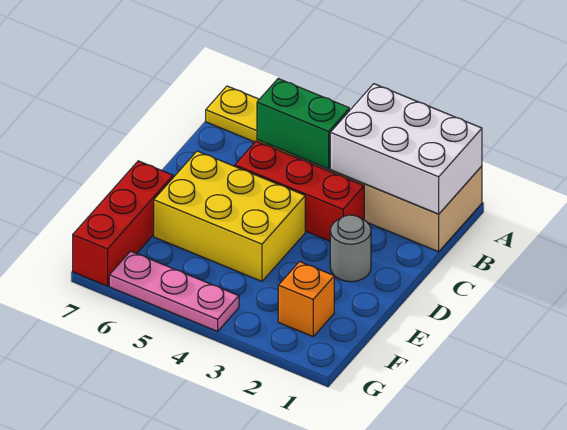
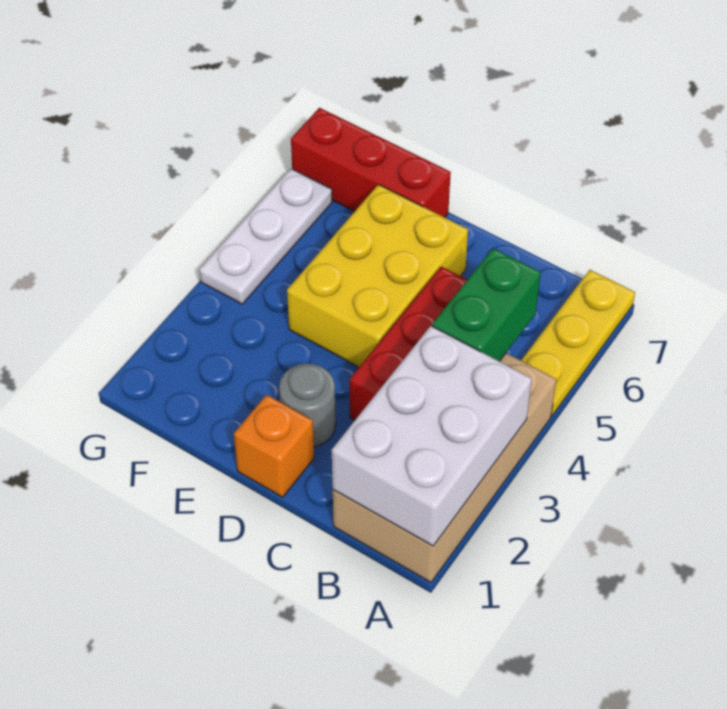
orange brick F2 level 1 -> orange brick D1 level 1
pink plate G4:G6 level 1 -> white plate G4:G6 level 1

